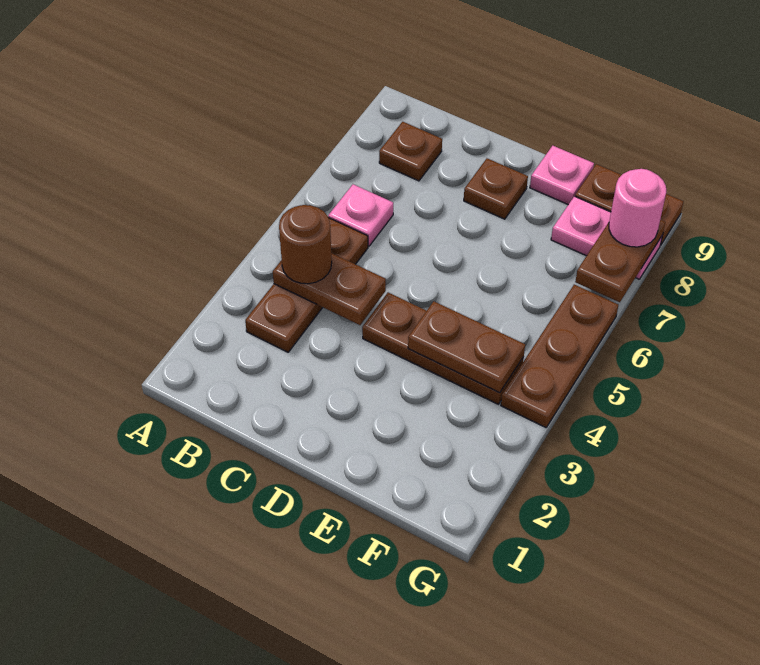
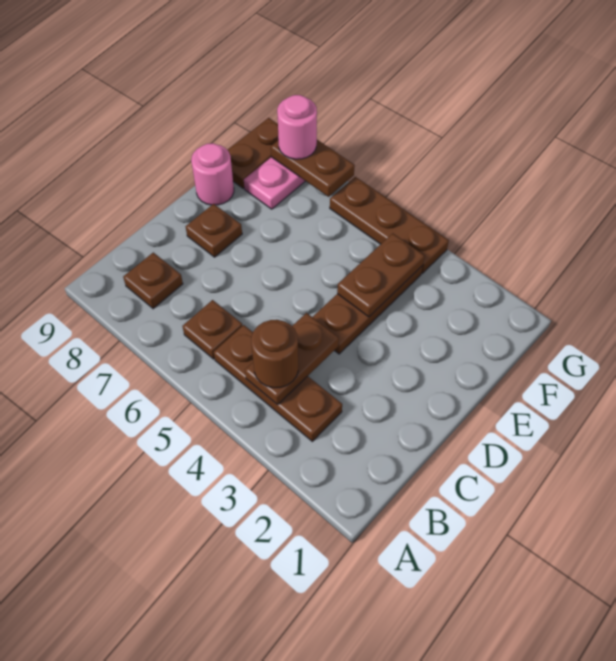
pink plate B6 level 1 -> brown plate B6 level 1
pink plate E9 level 1 -> pink round brick E9 level 1

